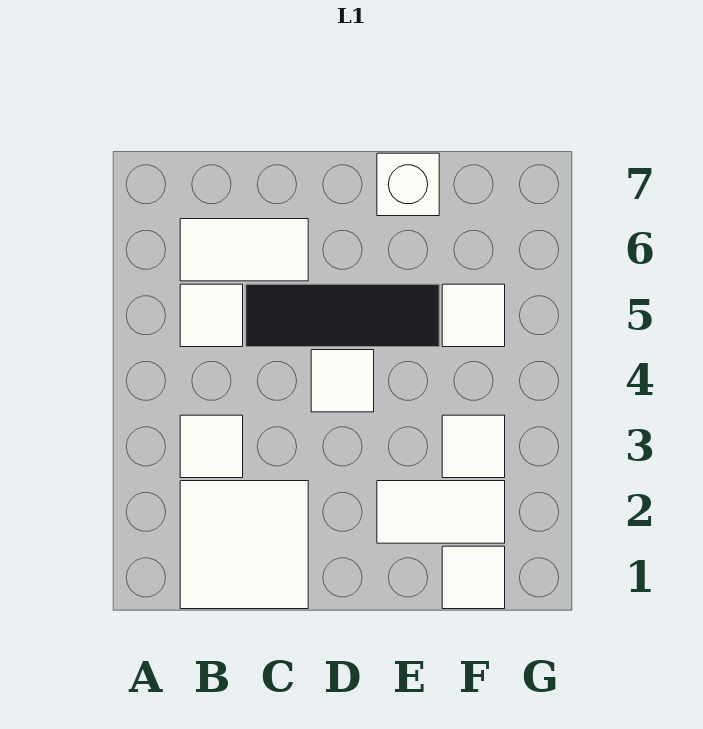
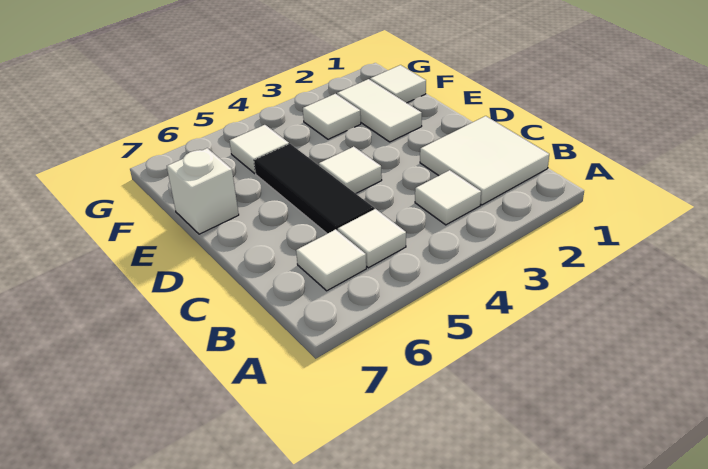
white tile B6:C6 level 1 -> white tile B6 level 1

